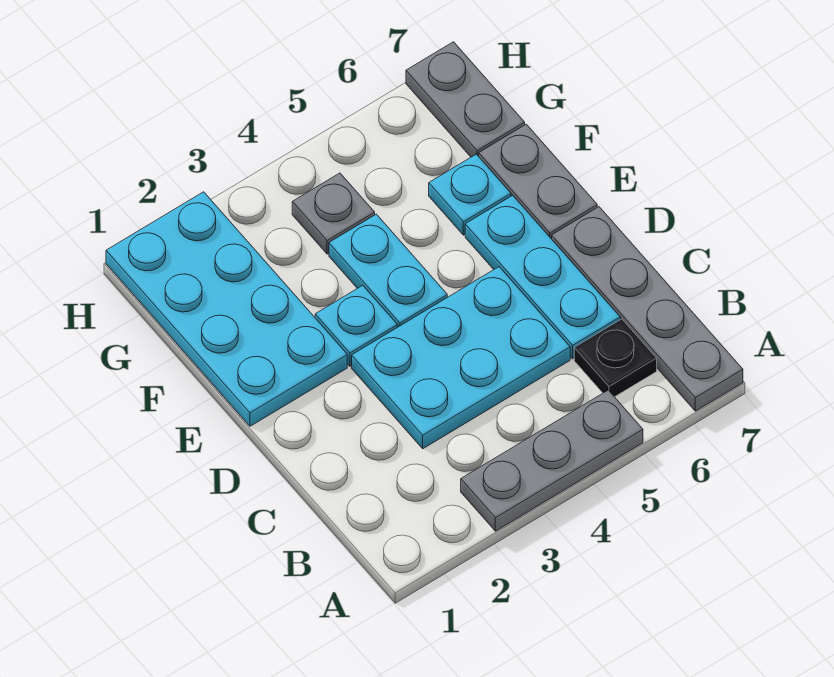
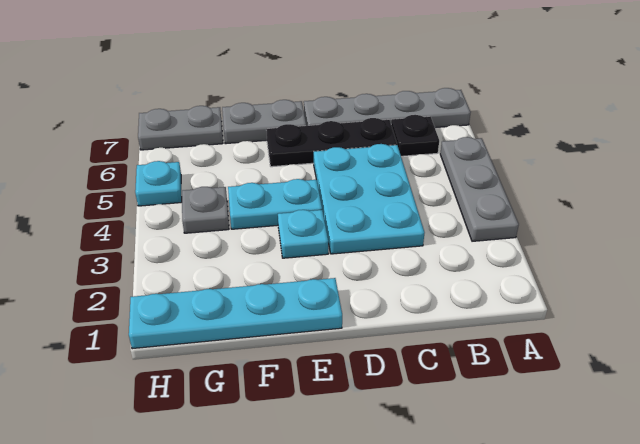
cyan plate C6:E6 level 1 -> black plate C6:E6 level 1
cyan plate E1:H2 level 1 -> cyan plate E1:H1 level 1
cyan plate F6 level 1 -> cyan plate H5 level 1

